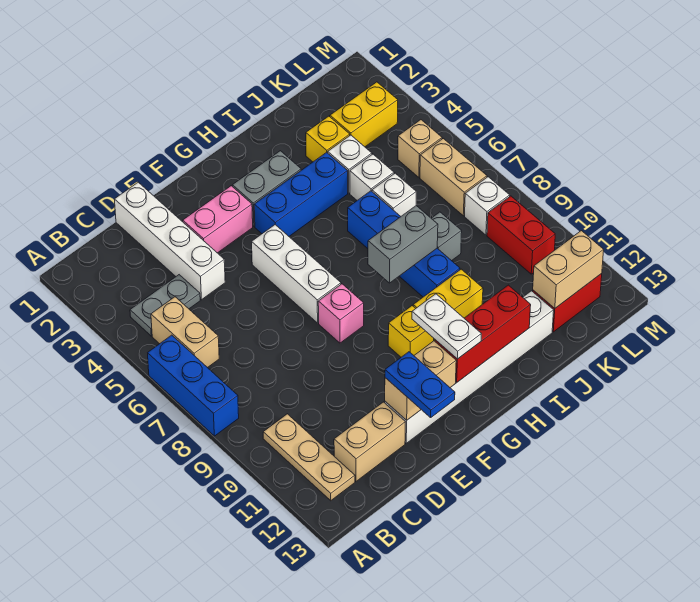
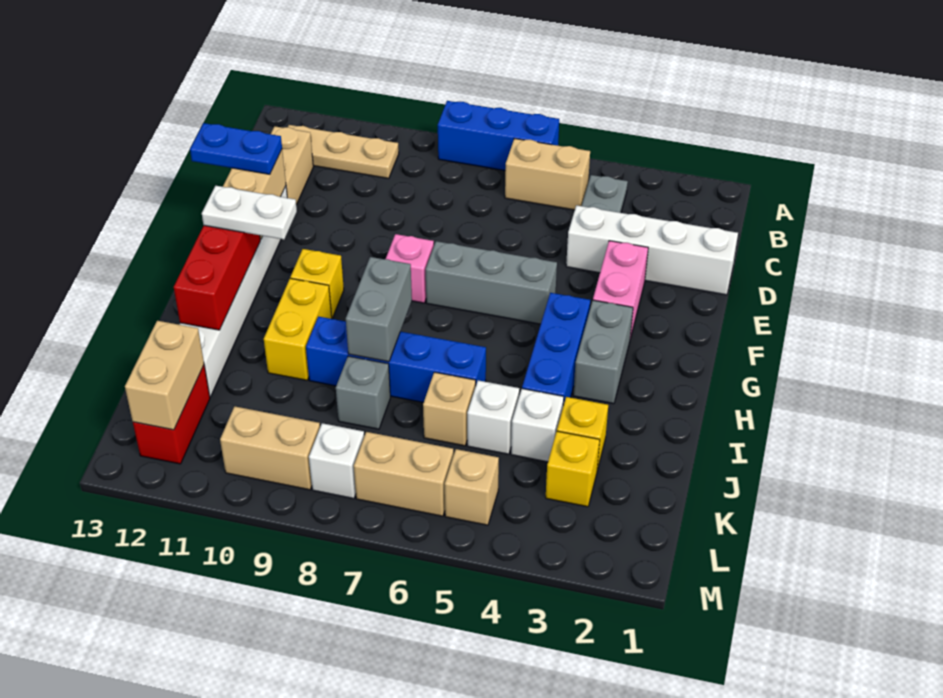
white brick F5:F7 level 1 -> grey brick F5:F7 level 1
white brick J6 level 1 -> tan brick J6 level 1
yellow brick K3:L3 level 1 -> yellow brick K3 level 1
red brick L9:L10 level 1 -> tan brick L9:L10 level 1

